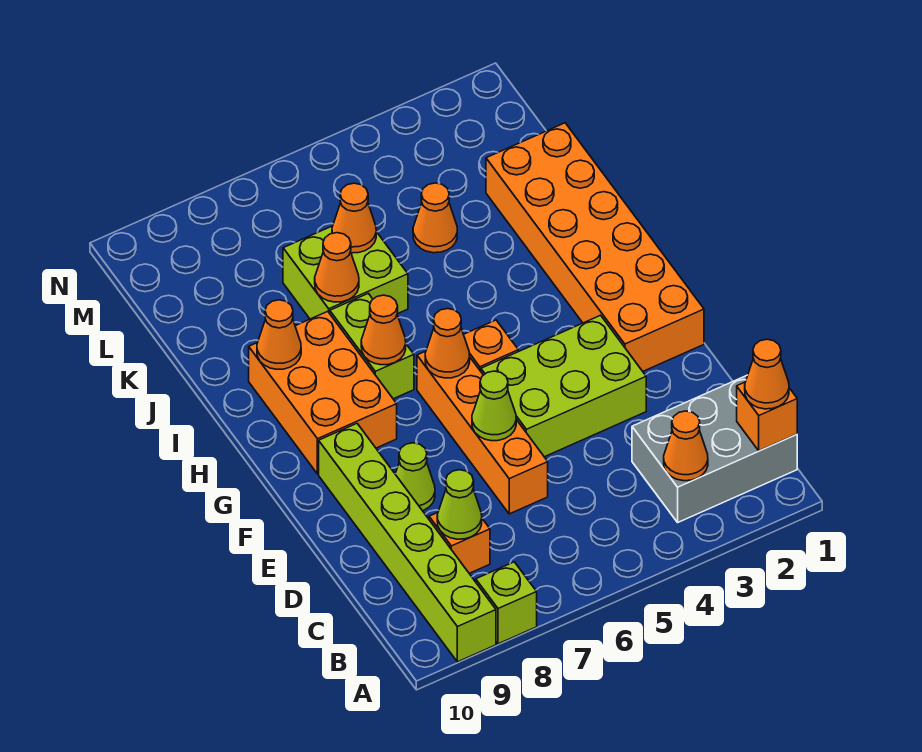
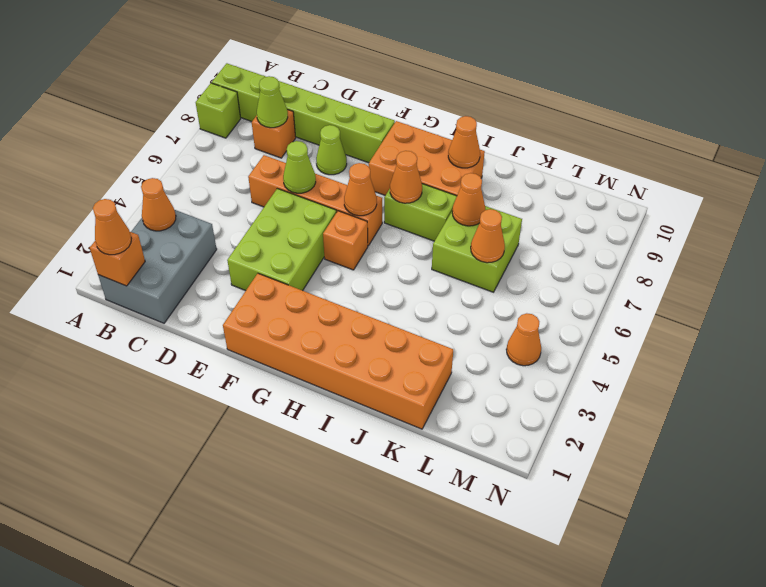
orange cone K4 level 1 -> orange cone M4 level 1

